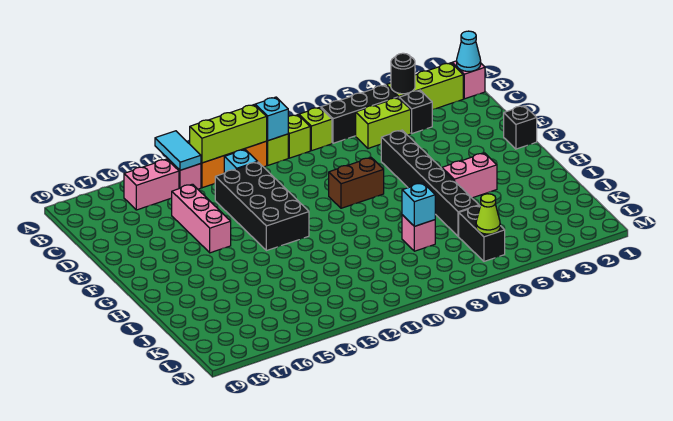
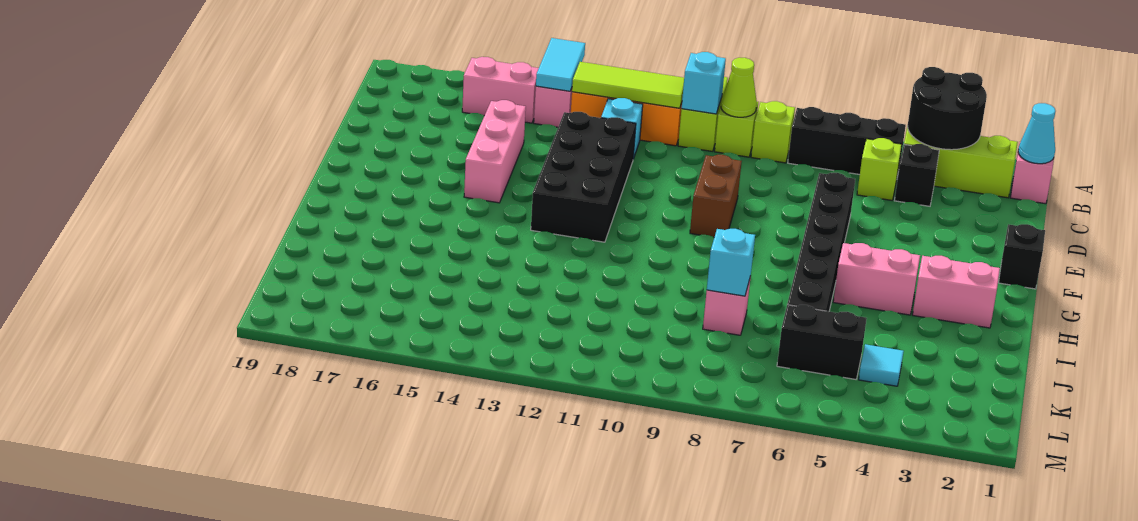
black round brick B4 level 2 -> black round brick A3:B4 level 2
lime brick B11:B13 level 2 -> lime tile B11:B13 level 2
lime brick C5:C6 level 1 -> lime brick C5 level 1
brown brick F8:F9 level 1 -> brown brick E9:F9 level 1
none -> pink brick H2:H3 level 1
none -> cyan tile K4 level 1
black brick K6:L6 level 1 -> black brick K5:K6 level 1
lime cone L6 level 2 -> lime cone B9 level 2

